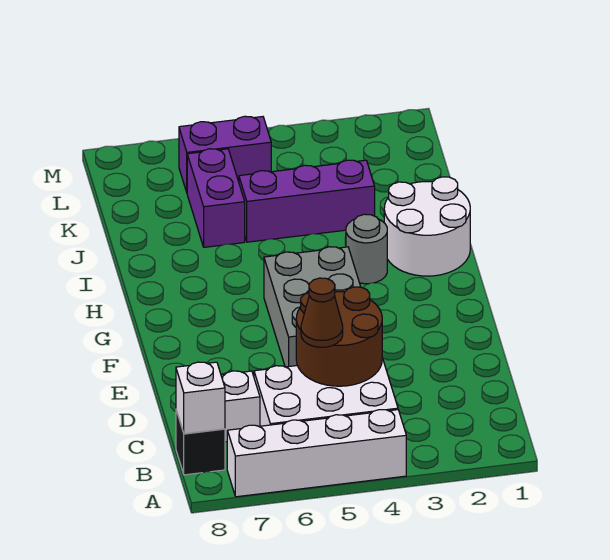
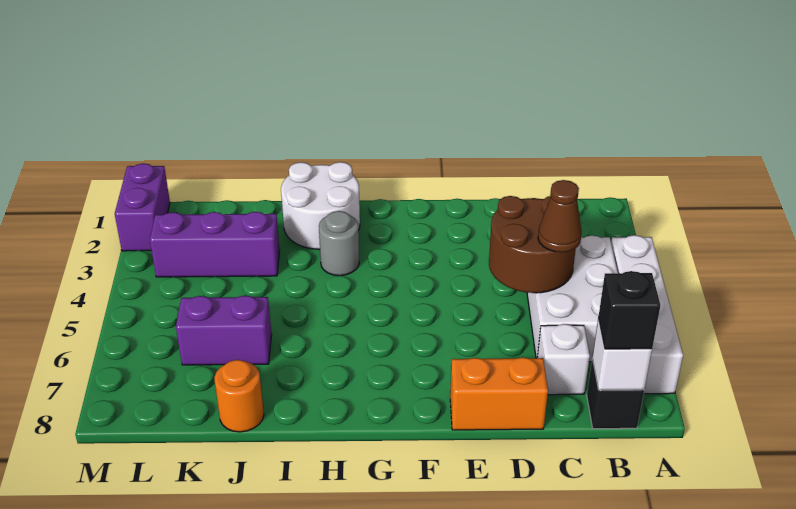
none -> black brick B8 level 3
none -> orange brick D8:E8 level 1
grey brick E4:G5 level 1 -> none
purple brick J3:J5 level 1 -> purple brick J3:L3 level 1
none -> orange round brick J8 level 1
purple brick L5:L6 level 1 -> purple brick M1:M2 level 1

